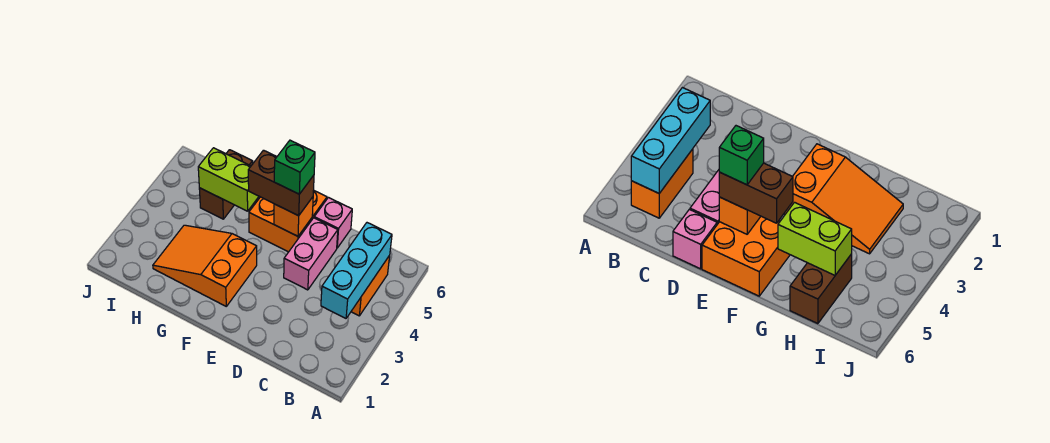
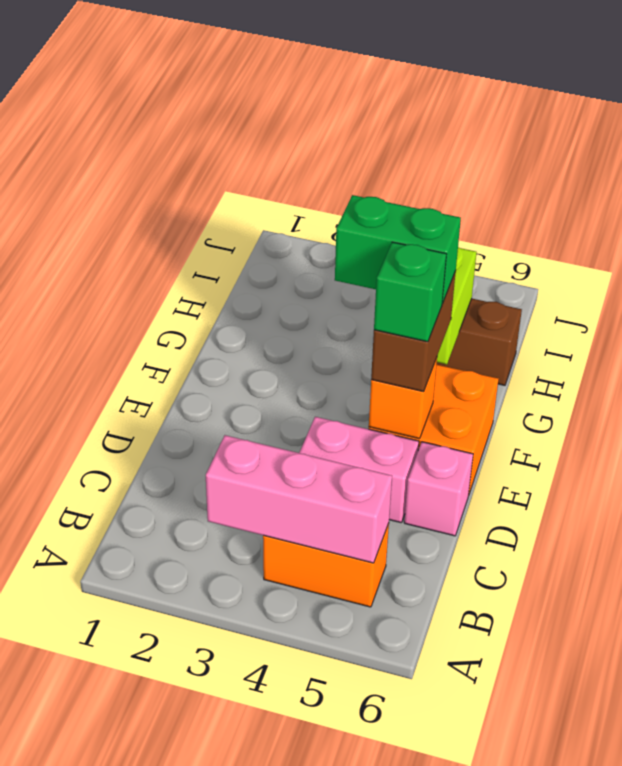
cyan brick B3:B5 level 2 -> pink brick B3:B5 level 2
orange slope F2:H3 level 1 top F -> none
none -> green brick F4:F5 level 4

